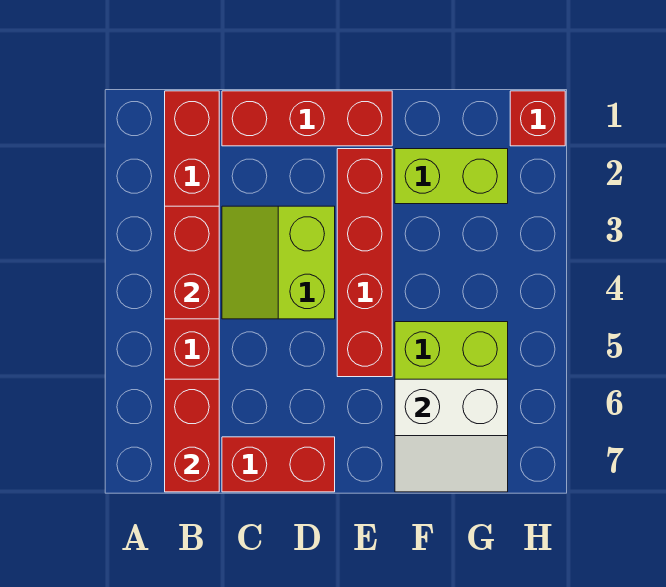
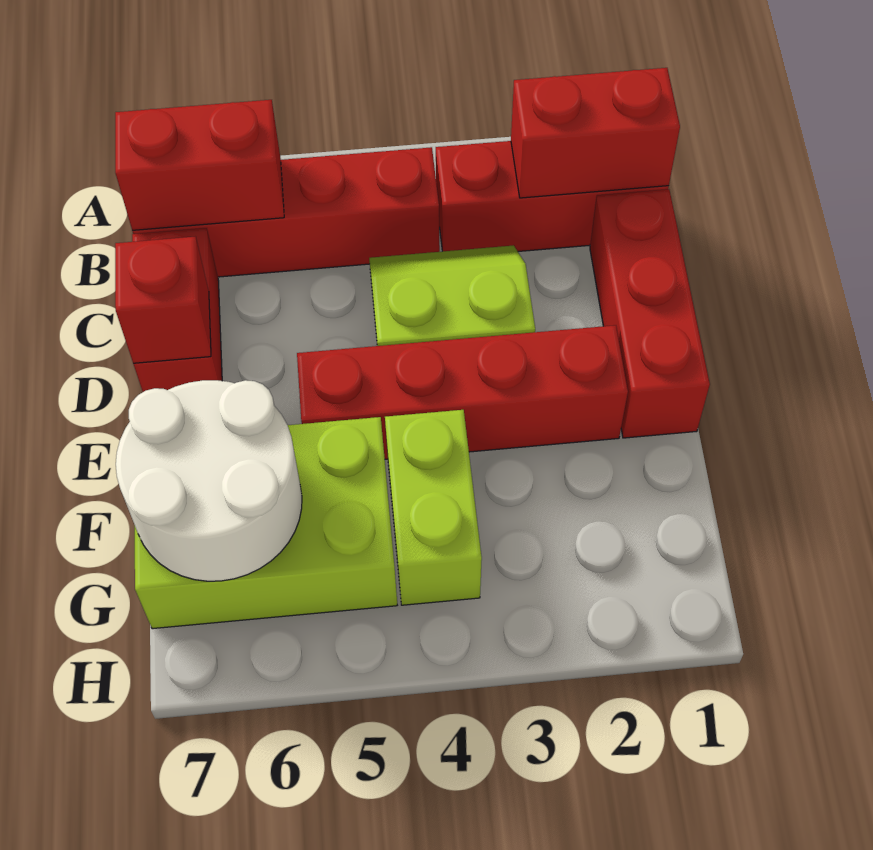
red brick B3:B4 level 2 -> red brick B1:B2 level 2
lime brick F2:G2 level 1 -> lime brick F4:G4 level 1
white slope F6:G7 level 2 top 6 -> white round brick F6:G7 level 2
red brick H1 level 1 -> red brick D7 level 2

